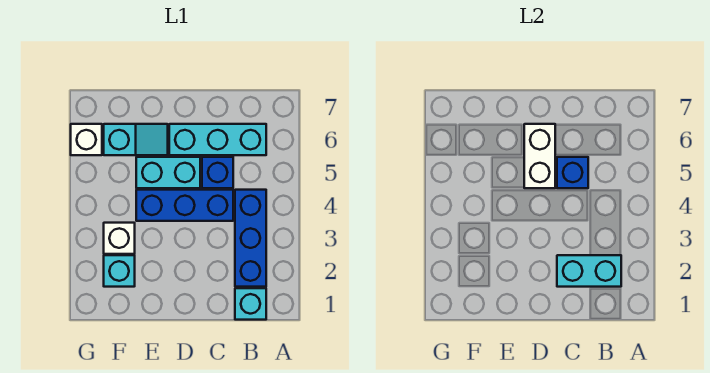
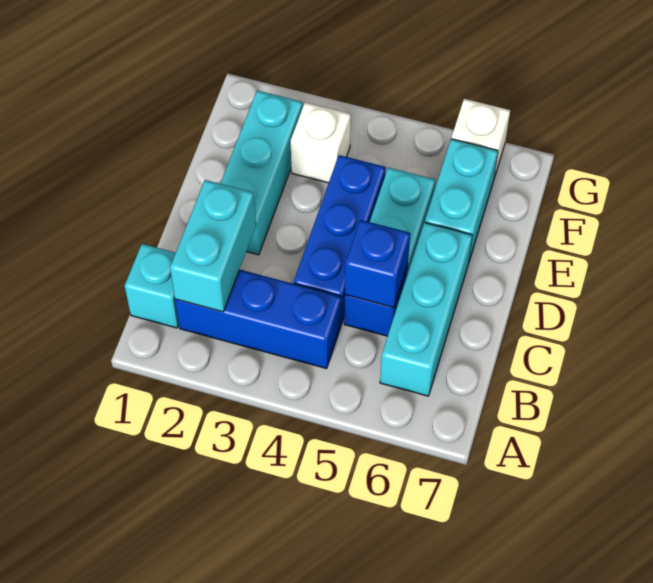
white brick D5:D6 level 2 -> none
cyan slope E6:F6 level 1 top F -> cyan brick E6:F6 level 1
cyan brick F2 level 1 -> cyan brick D2:F2 level 1

